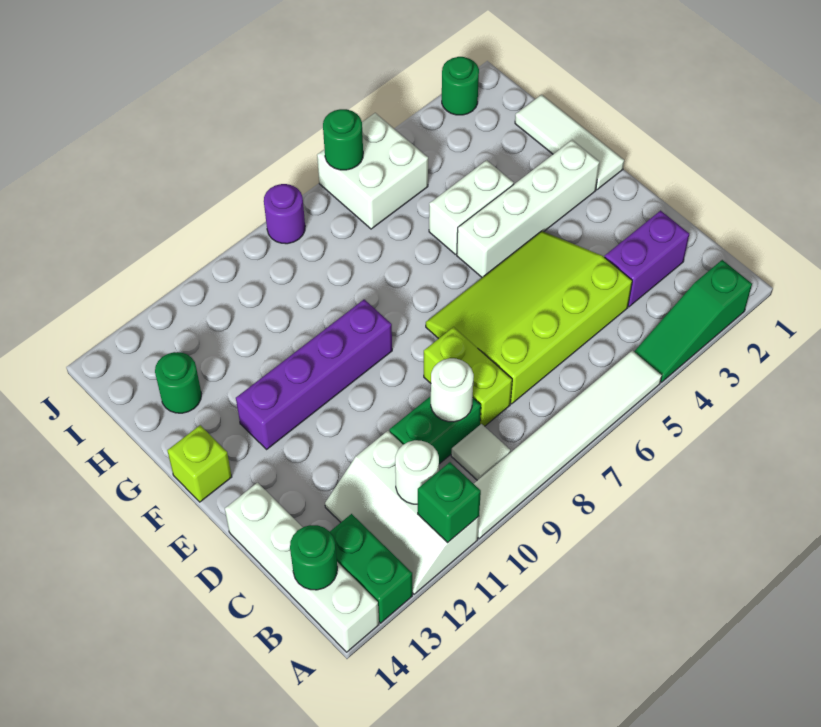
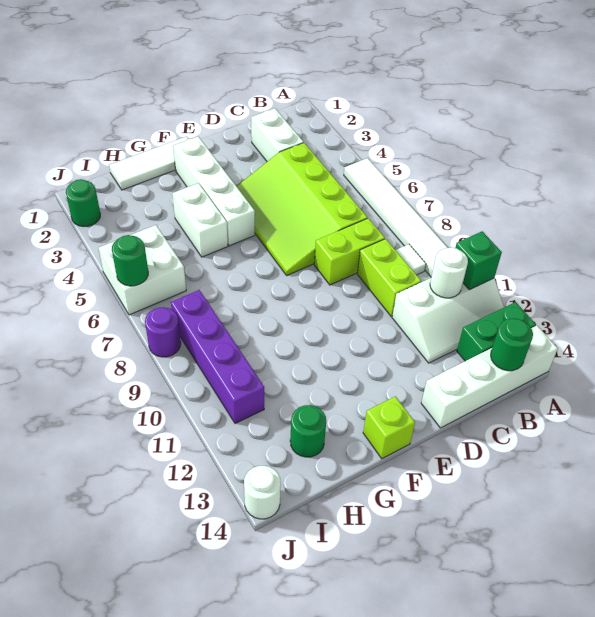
green slope A2:A4 level 1 top 2 -> none
purple brick C2:C3 level 1 -> white brick C2:C3 level 1
green brick C9:C10 level 1 -> lime brick C9:C10 level 1
white round brick C9 level 2 -> white round brick J14 level 1
purple brick F9:F12 level 1 -> purple brick I8:I11 level 1

